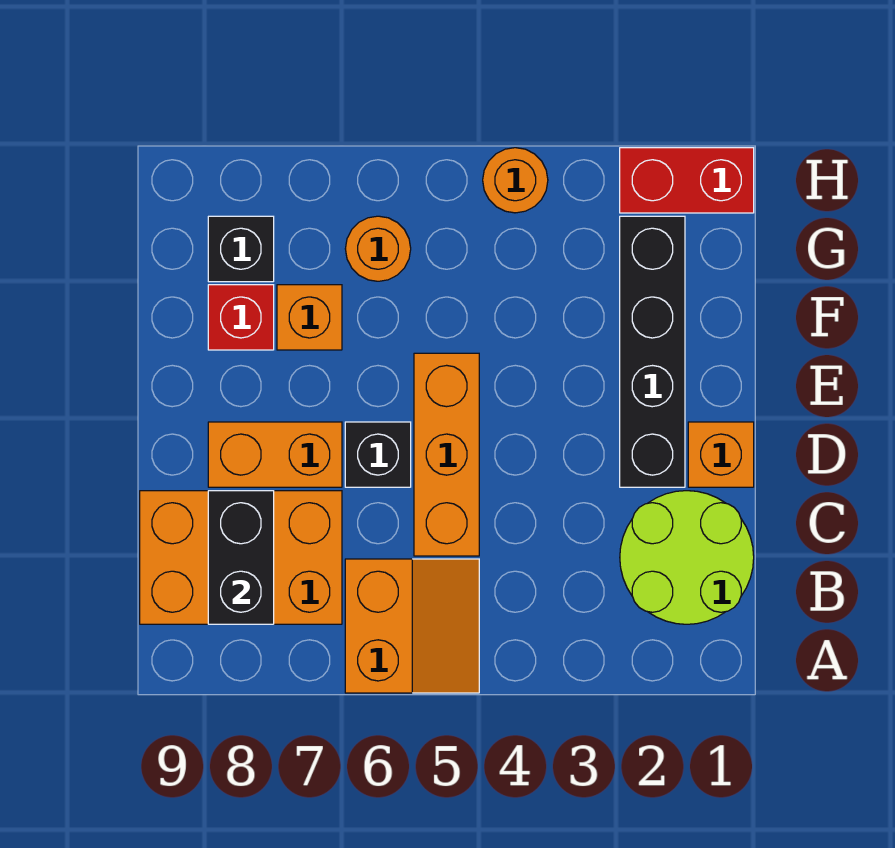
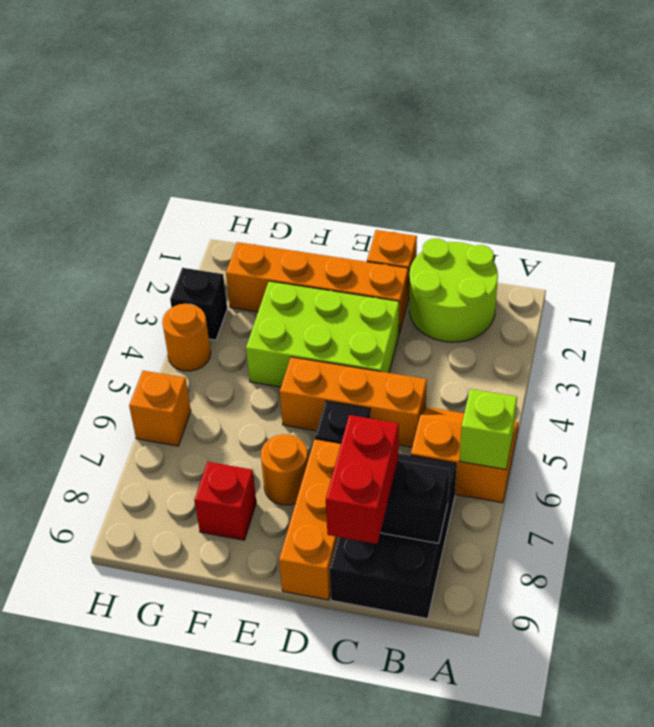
none -> lime brick A6 level 2
orange brick B7:C9 level 1 -> black brick B7:C9 level 1
black brick D2:G2 level 1 -> orange brick D2:G2 level 1
none -> lime brick D3:F4 level 1
orange brick D7:D8 level 1 -> orange brick D7:D9 level 1
orange brick F7 level 1 -> orange brick H6 level 1
orange round brick G6 level 1 -> orange round brick E7 level 1
black brick G8 level 1 -> black brick H3 level 1
red brick H1:H2 level 1 -> red brick C8:C9 level 3

